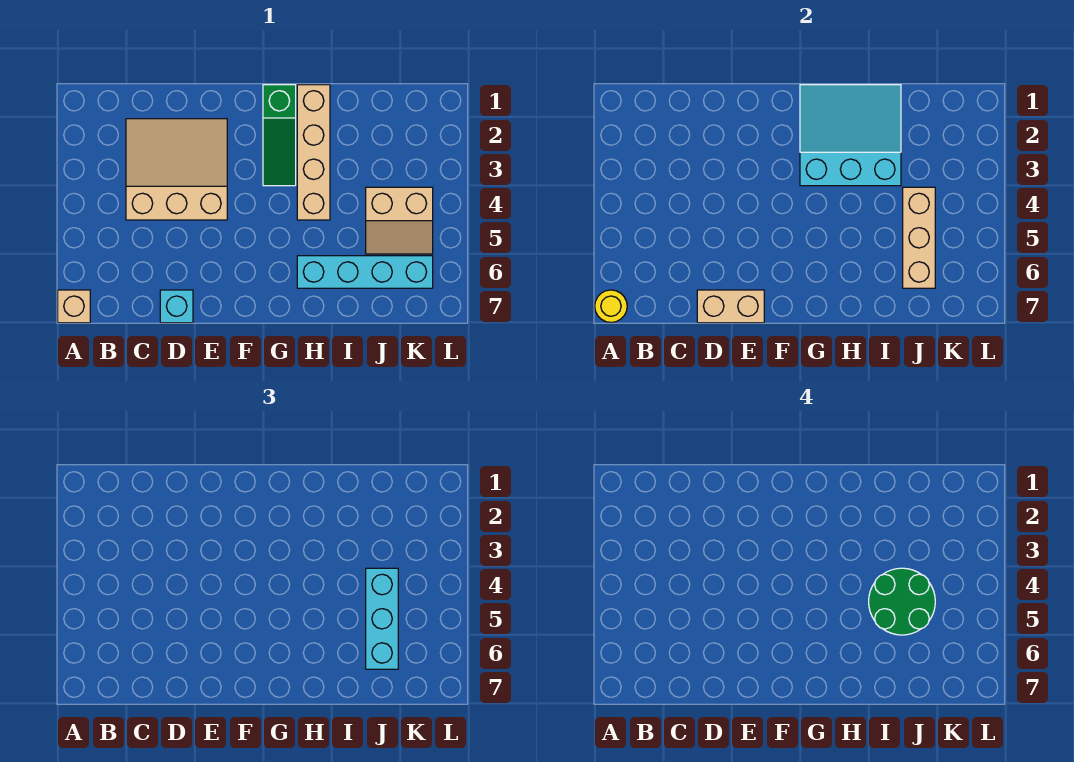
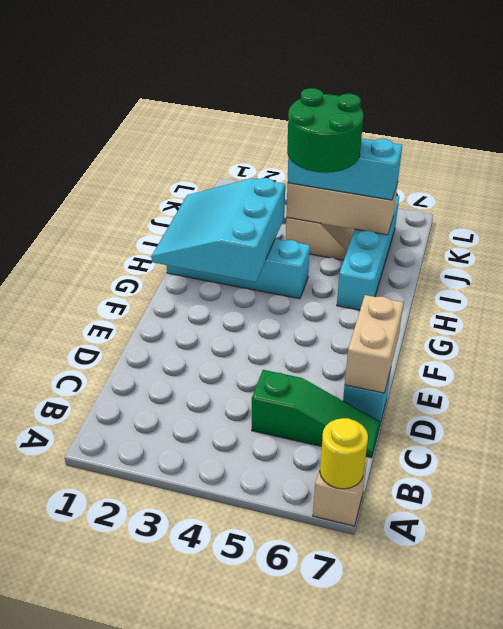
tan slope C2:E4 level 1 top 4 -> none
green slope G1:G3 level 1 top 1 -> green slope C5:C7 level 1 top 5
tan brick H1:H4 level 1 -> cyan brick H1:H4 level 1

